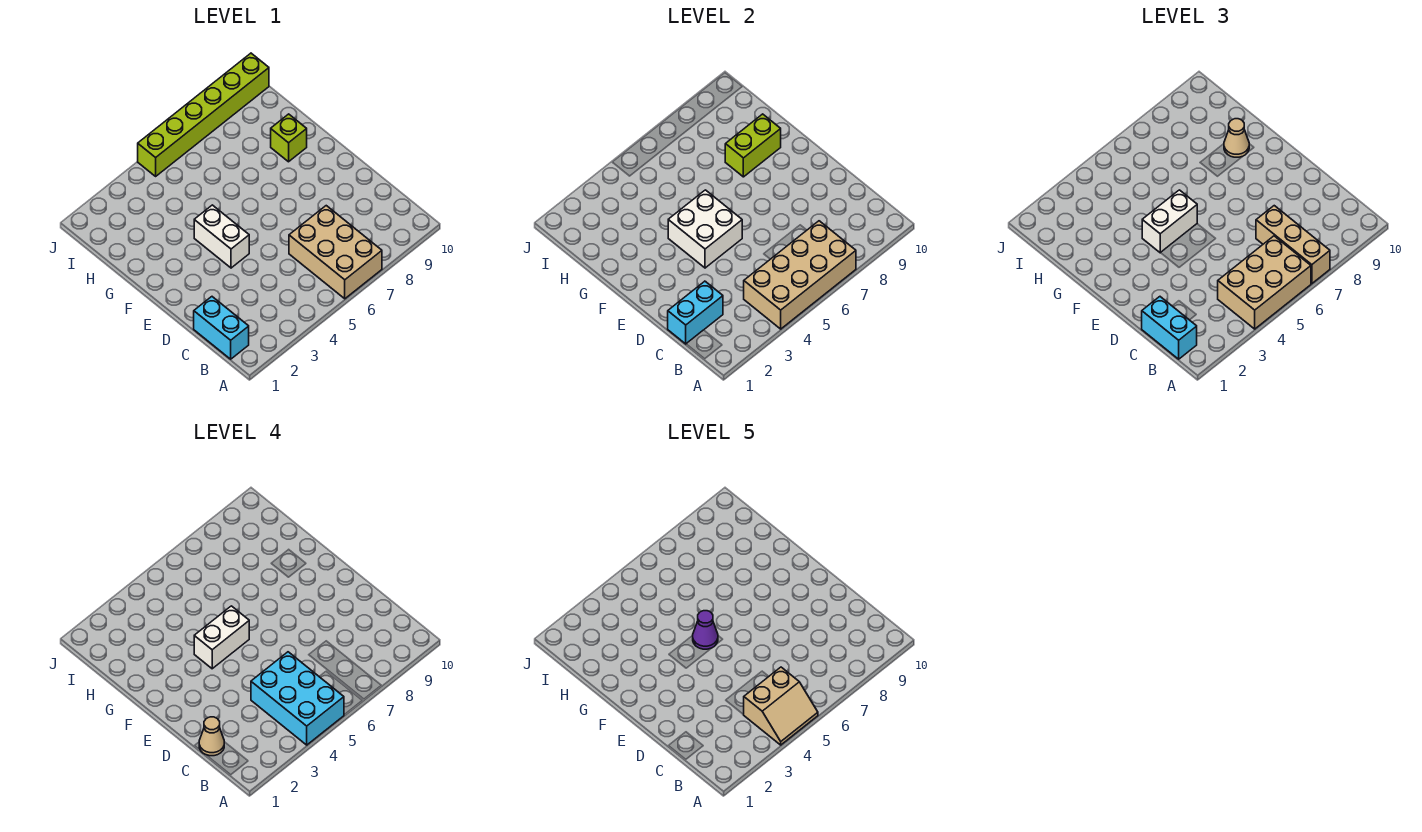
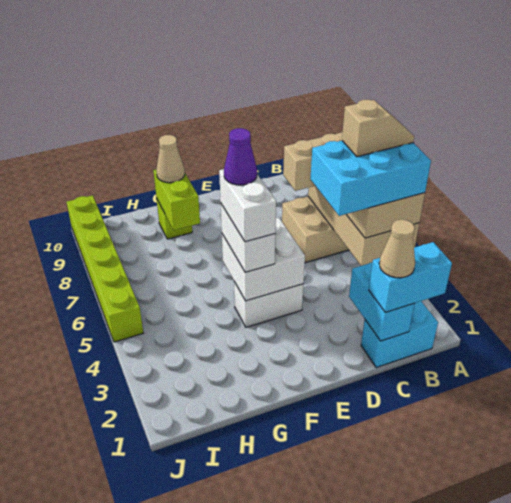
tan slope A4:B5 level 5 top B -> tan slope A5:B5 level 5 top B

